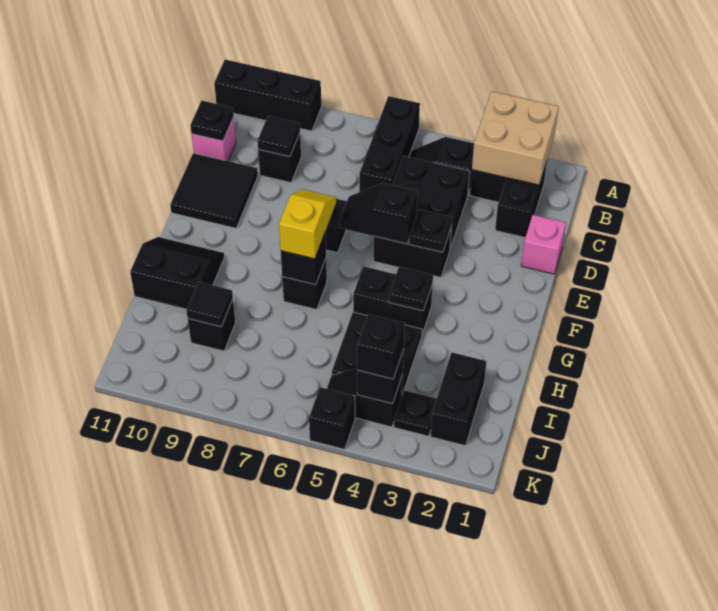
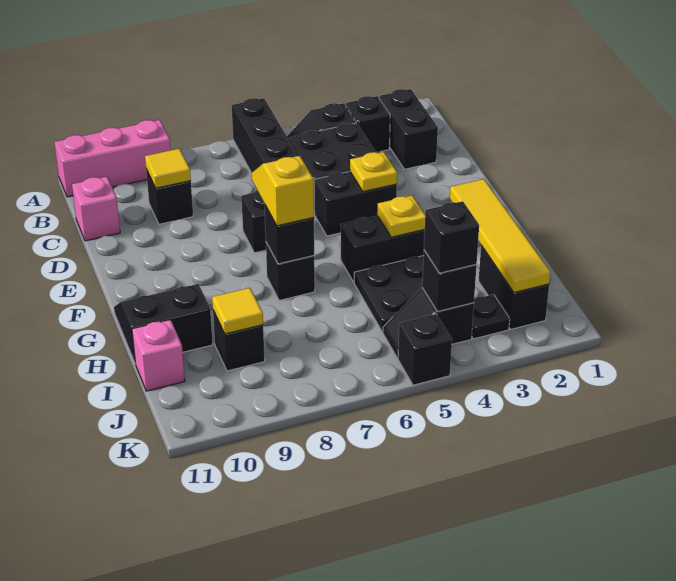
tan brick A2:B3 level 2 -> none
black brick A9:A11 level 1 -> pink brick A9:A11 level 1
black tile C9 level 2 -> yellow tile C9 level 2
black plate C11 level 2 -> none
pink brick D1 level 1 -> pink brick I11 level 1
black tile D10:E11 level 1 -> none
black plate E4 level 2 -> yellow plate E4 level 2
black slope E5:E6 level 2 top 5 -> none
none -> yellow tile G2:J2 level 2
black plate G4 level 2 -> yellow plate G4 level 2
black tile I9 level 2 -> yellow tile I9 level 2

